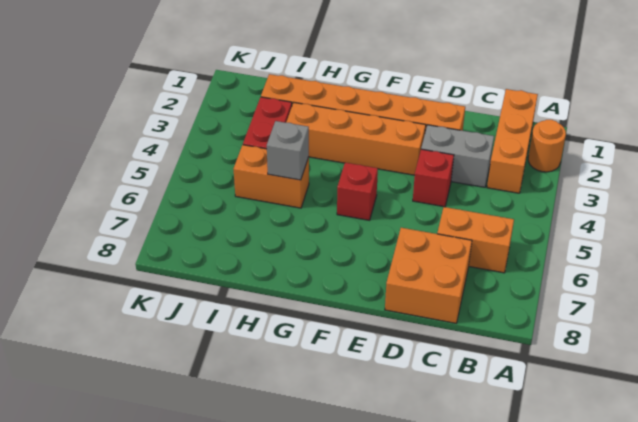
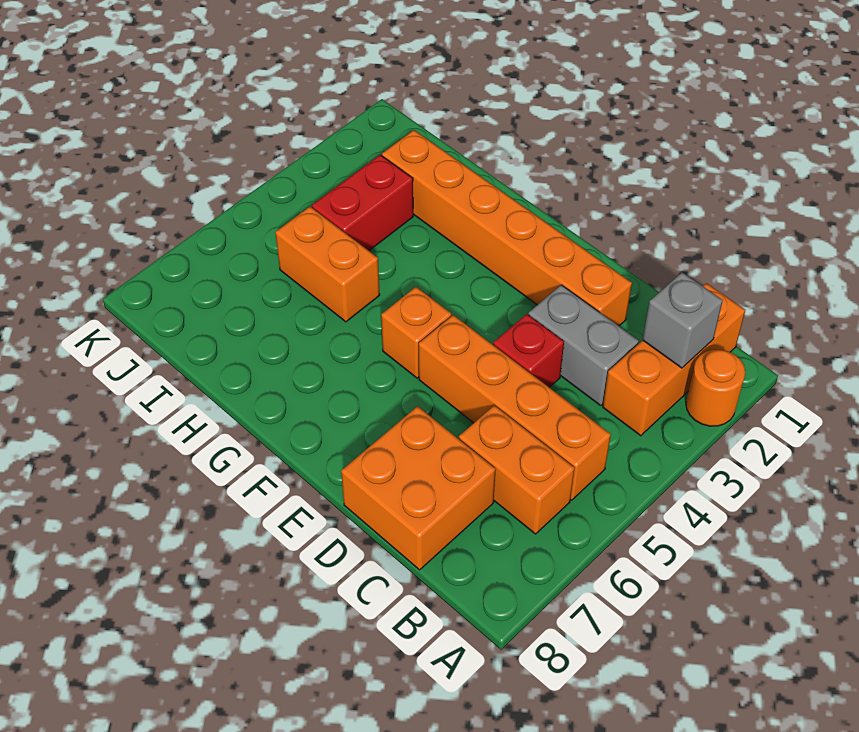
orange brick E3:H3 level 1 -> orange brick B5:E5 level 1
red brick F5 level 1 -> orange brick F5 level 1
grey brick H5 level 2 -> grey brick B2 level 2

